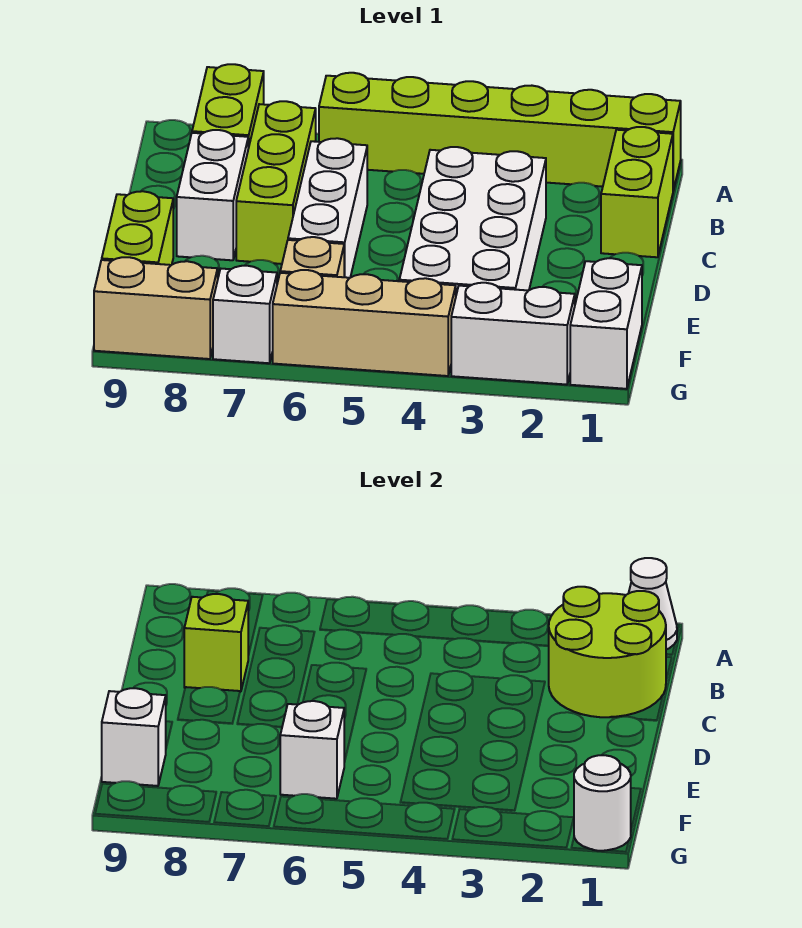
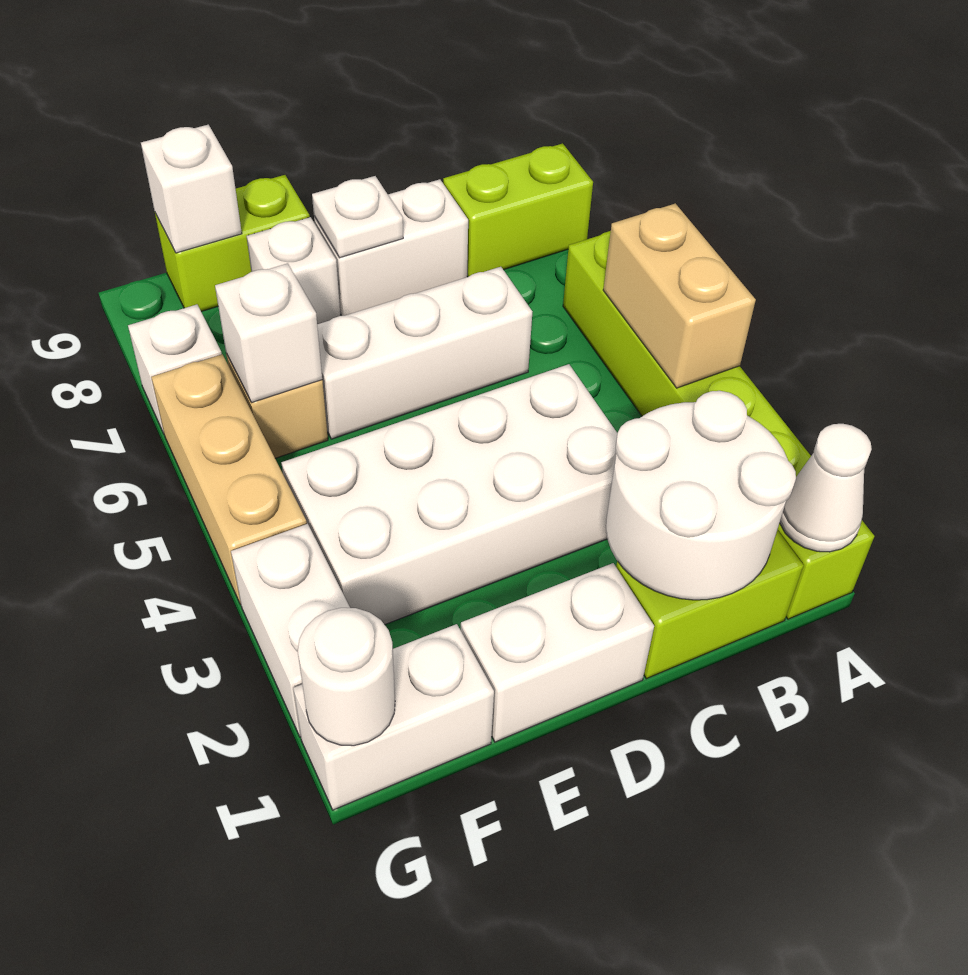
lime round brick B1:C2 level 2 -> white round brick B1:C2 level 2
lime brick B7:D7 level 1 -> none
lime brick C8 level 2 -> none
none -> white brick D1:E1 level 1
none -> white plate D8 level 2
none -> white brick E8 level 1
tan brick G8:G9 level 1 -> tan brick A4:A5 level 2

